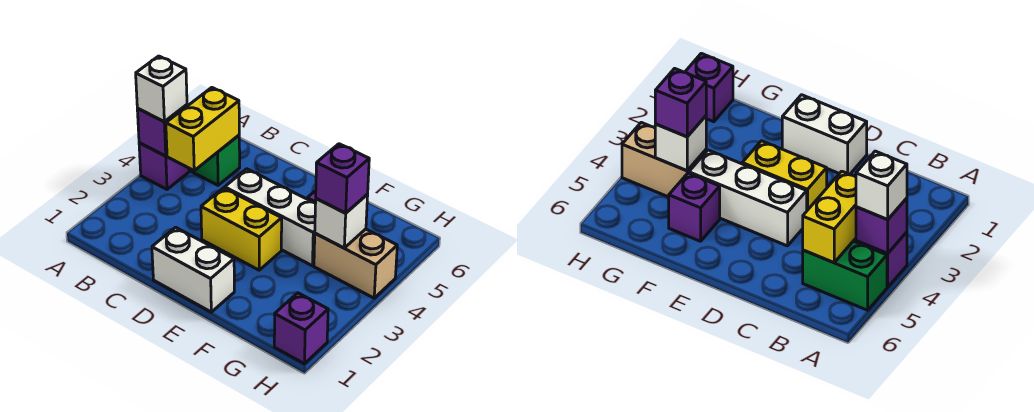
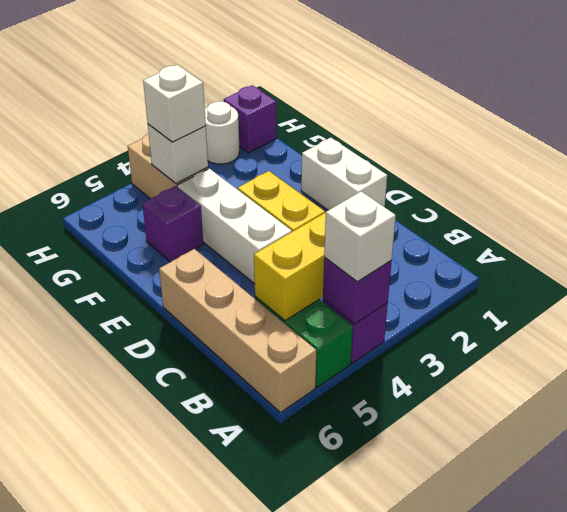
none -> tan brick A6:D6 level 1
purple brick G4 level 3 -> white brick G4 level 3
none -> white round brick H2 level 1

